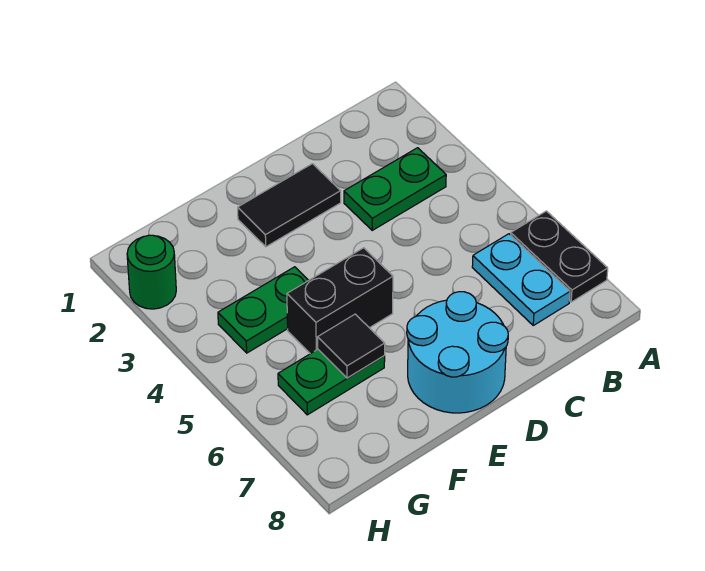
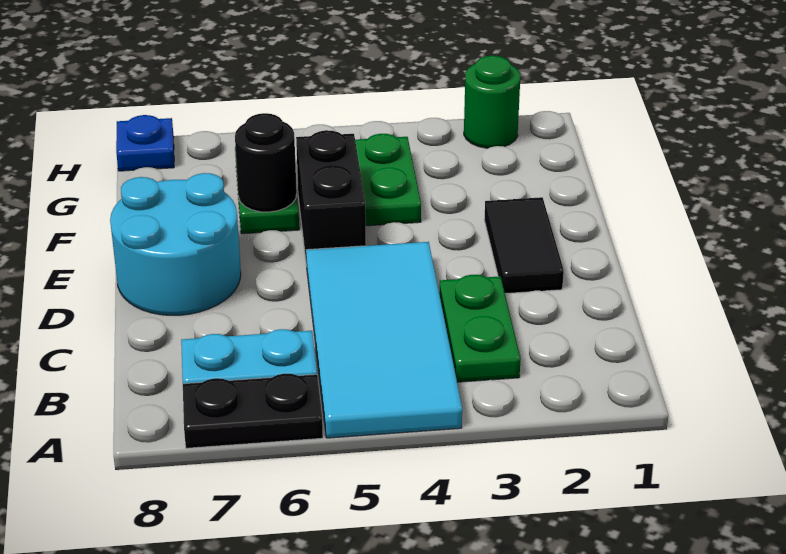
none -> cyan tile A4:D5 level 1
black tile F6 level 2 -> black round brick F6 level 2
none -> blue plate H8 level 1

